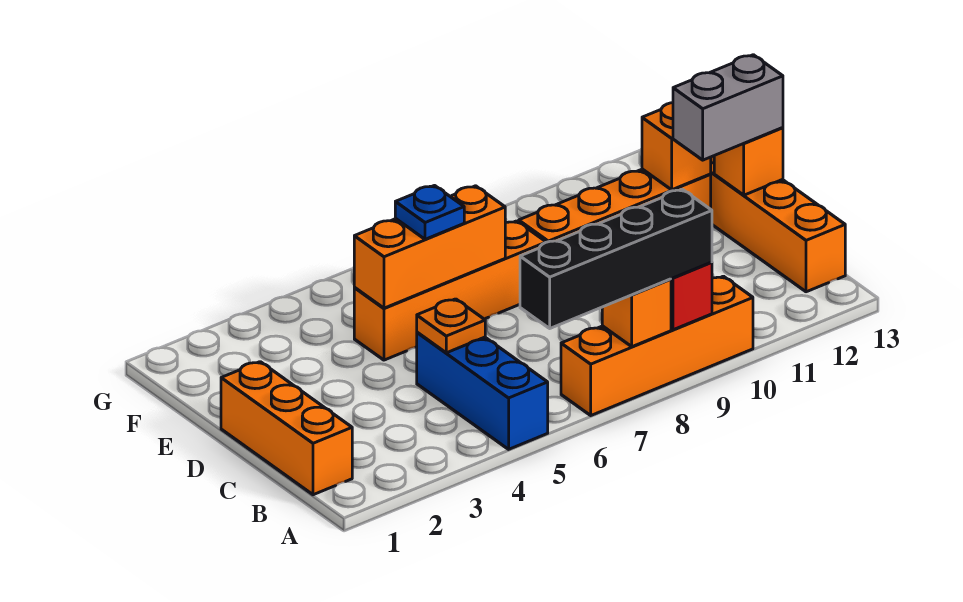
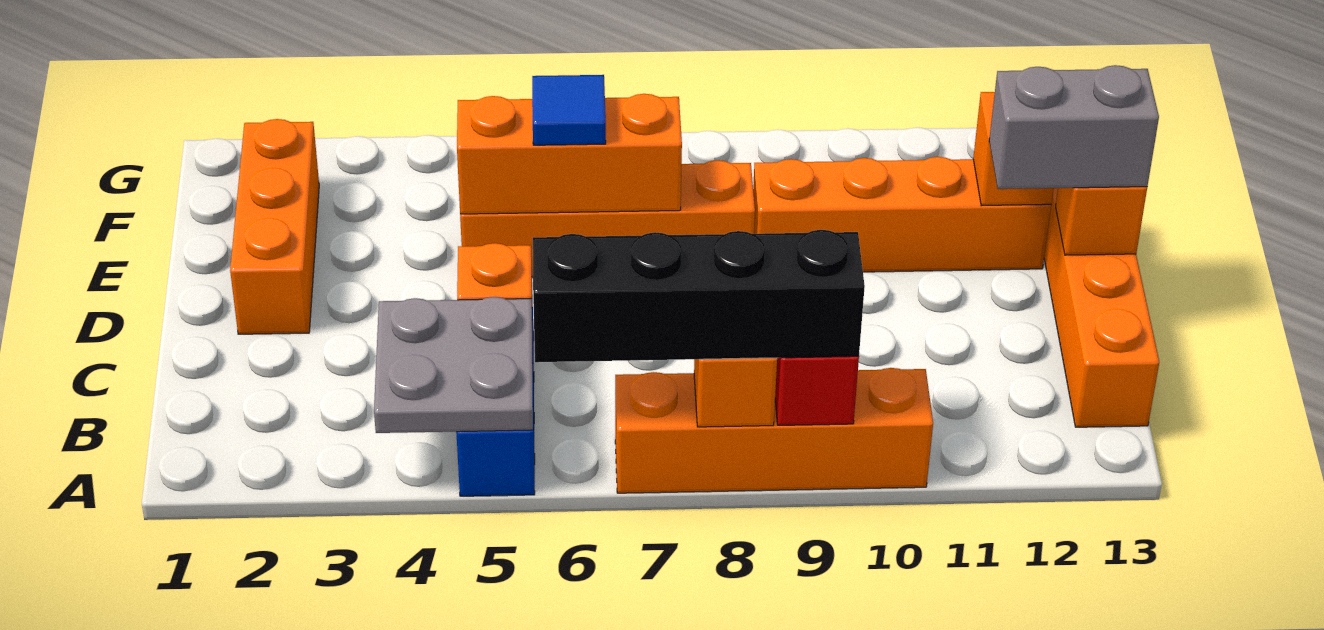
none -> grey plate A4:B5 level 2
orange brick B1:D1 level 1 -> orange brick D2:F2 level 1
blue plate E6 level 3 -> blue tile E6 level 3

